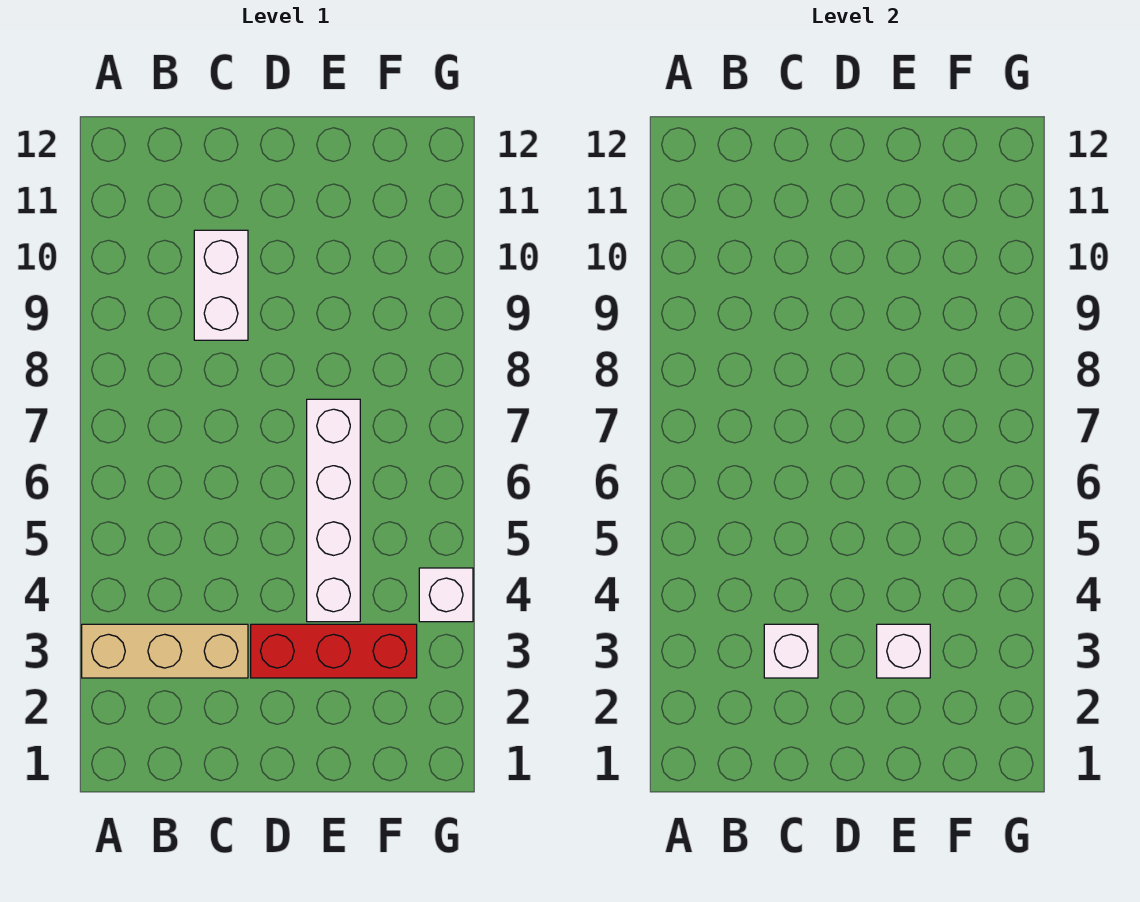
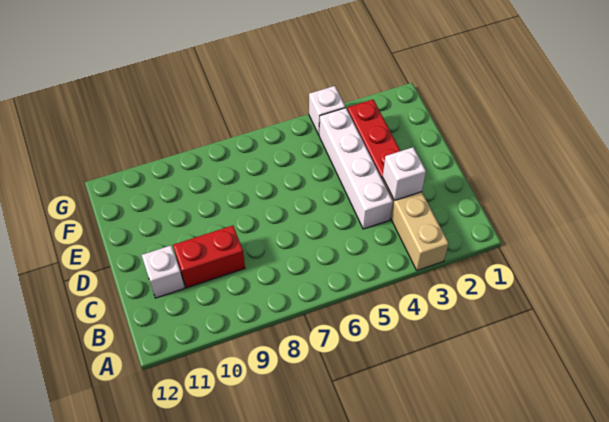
white brick C9:C10 level 1 -> red brick C9:C10 level 1
white brick E3 level 2 -> white brick C11 level 1
white brick E4:E7 level 1 -> white brick C4:F4 level 1

